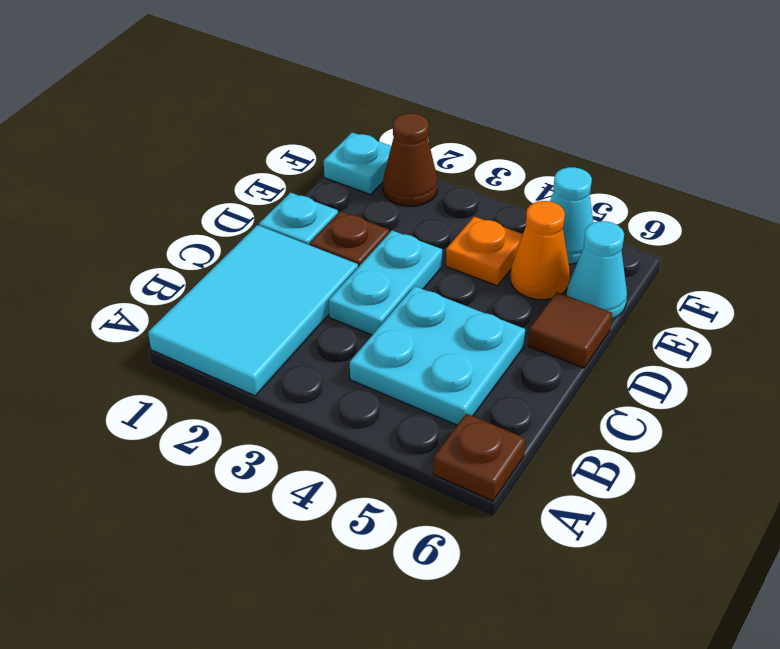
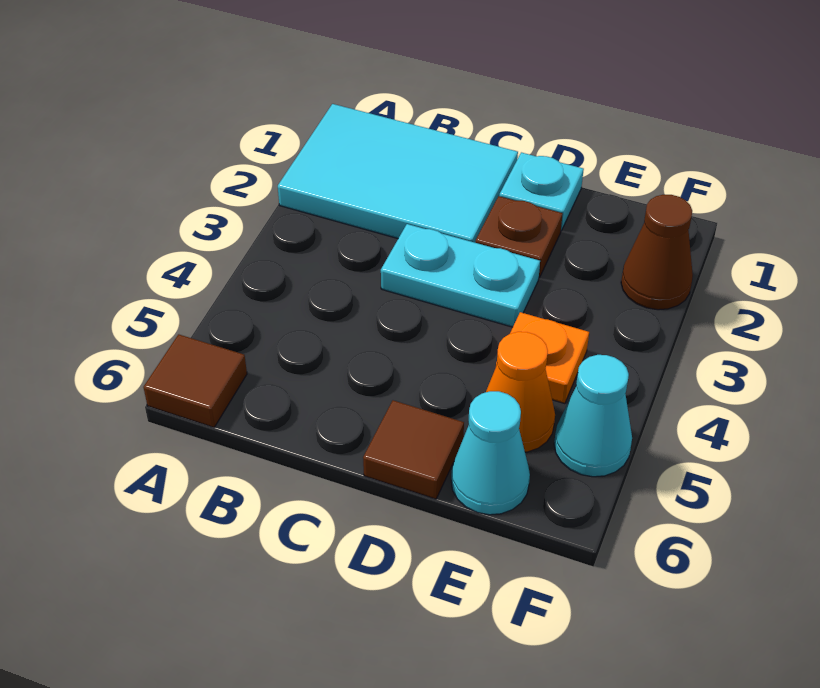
brown plate A6 level 1 -> brown tile A6 level 1
cyan plate B4:C5 level 1 -> none
cyan plate F1 level 1 -> none

